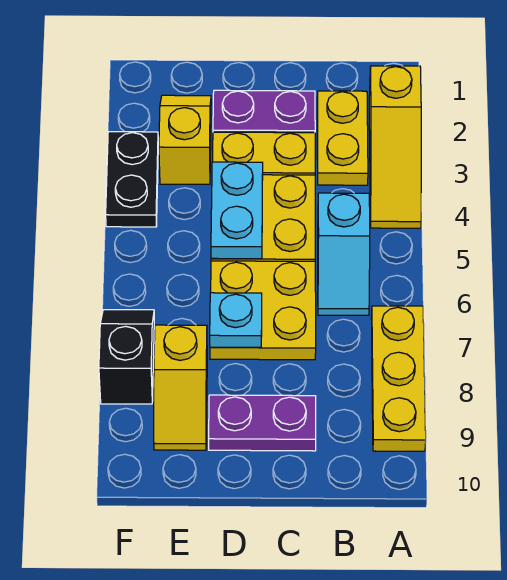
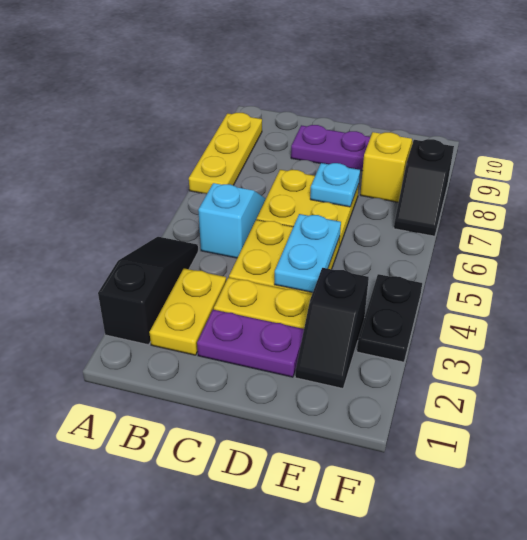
yellow slope A2:A4 level 1 top 2 -> black slope A2:A4 level 1 top 2
yellow slope E2:E3 level 1 top 3 -> black slope E2:E3 level 1 top 3

